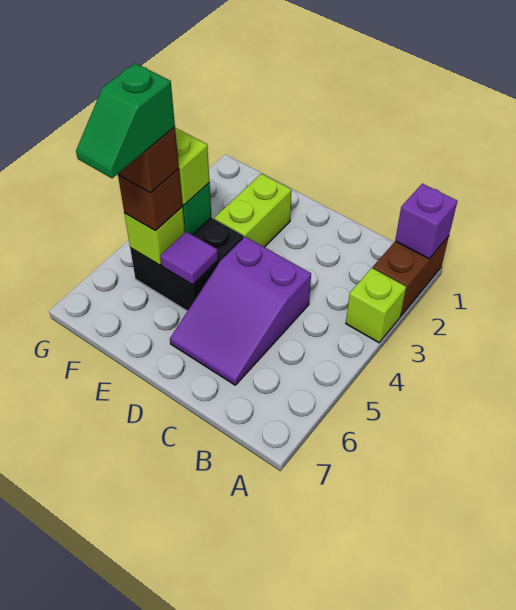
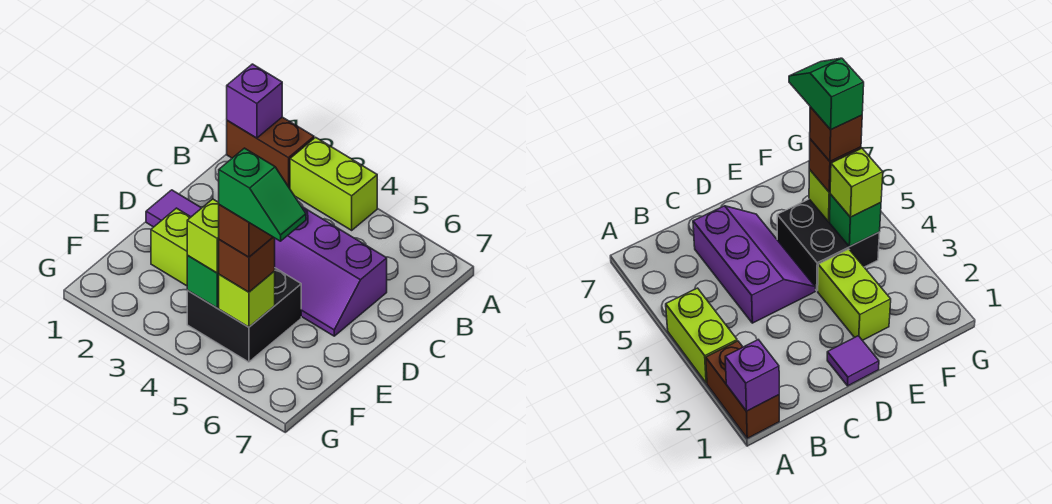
lime brick A3 level 1 -> lime brick A3:A4 level 1
purple slope C4:D6 level 1 top 4 -> purple slope C4:D6 level 1 top C
purple tile E5 level 2 -> purple tile D1 level 1

